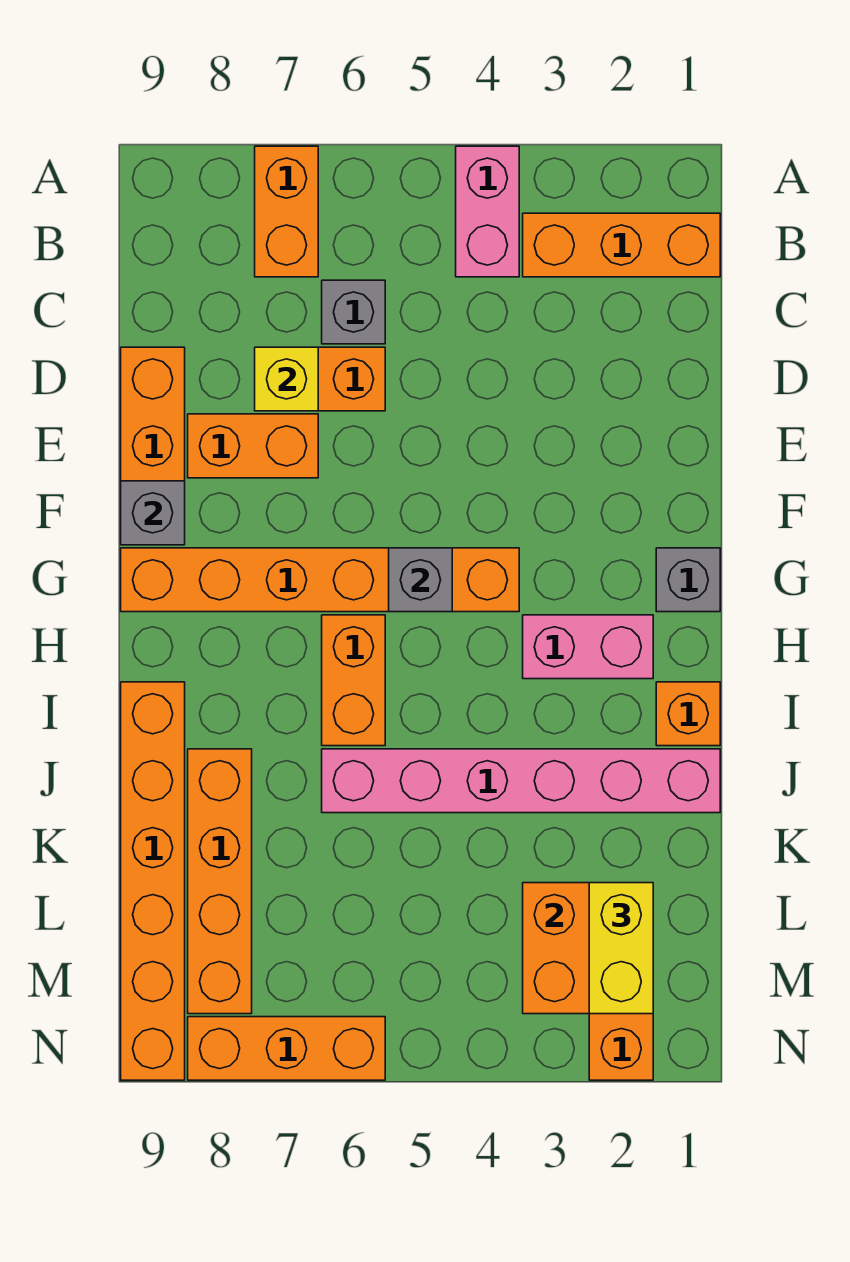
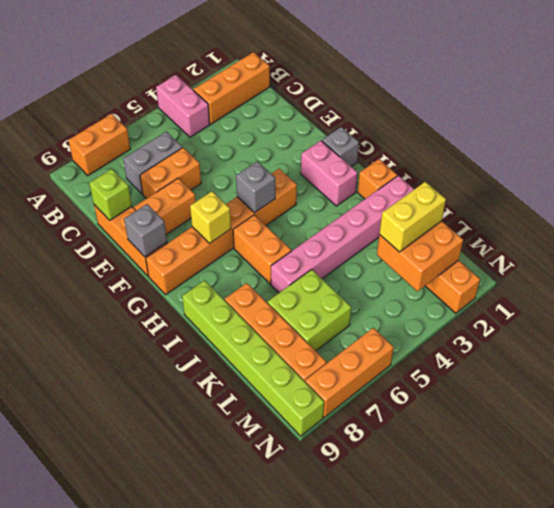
orange brick A7:B7 level 1 -> orange brick A7:A8 level 1
grey brick C6 level 1 -> grey brick C6:C7 level 1
yellow brick D7 level 2 -> yellow brick G7 level 2
none -> lime brick D9 level 2
pink brick H2:H3 level 1 -> pink brick G2:H2 level 1
orange brick I9:N9 level 1 -> lime brick I9:N9 level 1
none -> lime brick K6:L7 level 1
yellow brick L2:M2 level 3 -> yellow brick L2:L3 level 3

